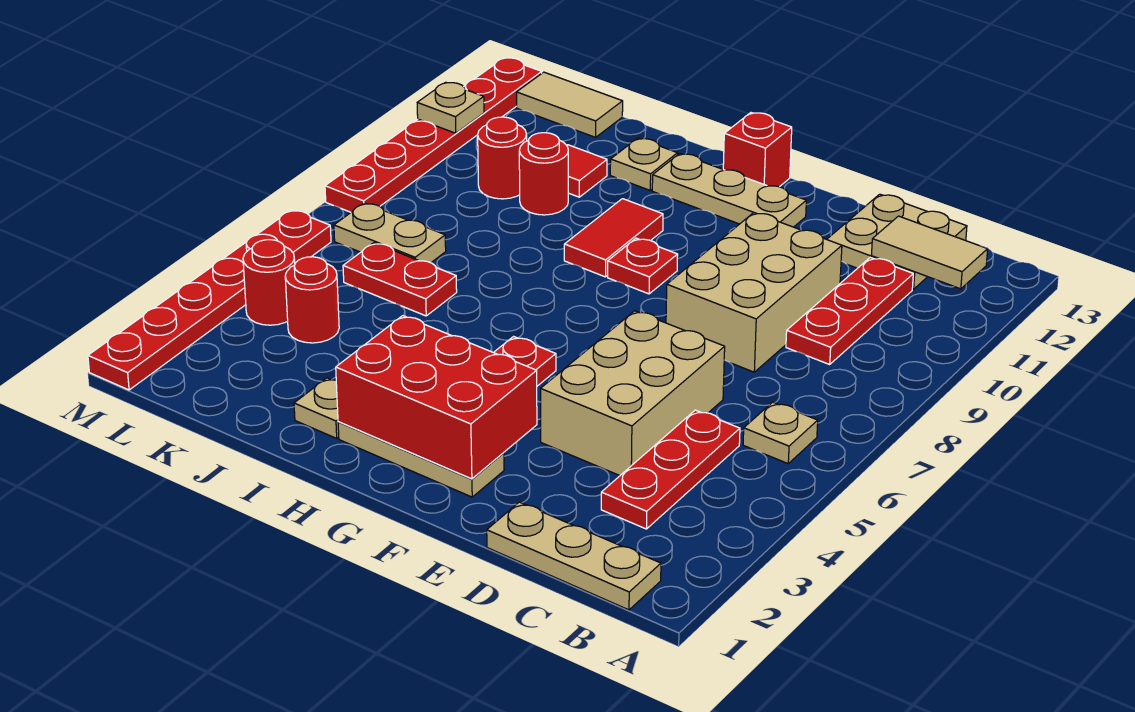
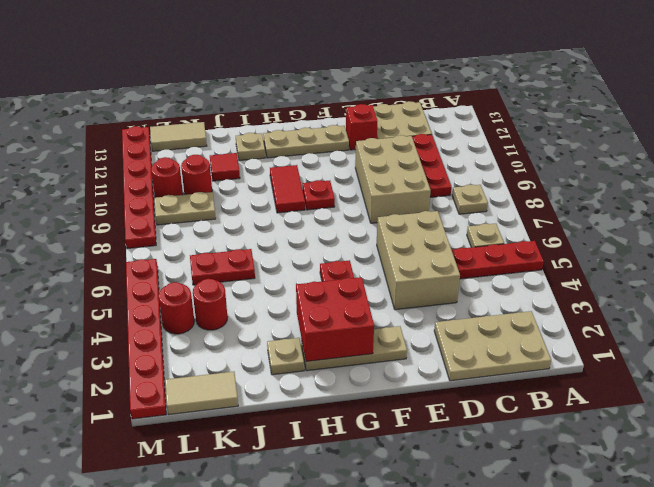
tan plate B1:D1 level 1 -> tan plate B1:D2 level 1
tan tile B12:C12 level 2 -> tan tile K1:L1 level 1
red plate C3:C5 level 1 -> red plate A5:C5 level 1
red brick F2:H3 level 2 -> red brick G2:H3 level 2
red brick G13 level 1 -> red brick E12 level 1
red round brick J10 level 1 -> red round brick L10 level 1
tan plate K7:L7 level 1 -> tan plate K9:L9 level 1
tan plate M11 level 2 -> tan plate B8 level 1

